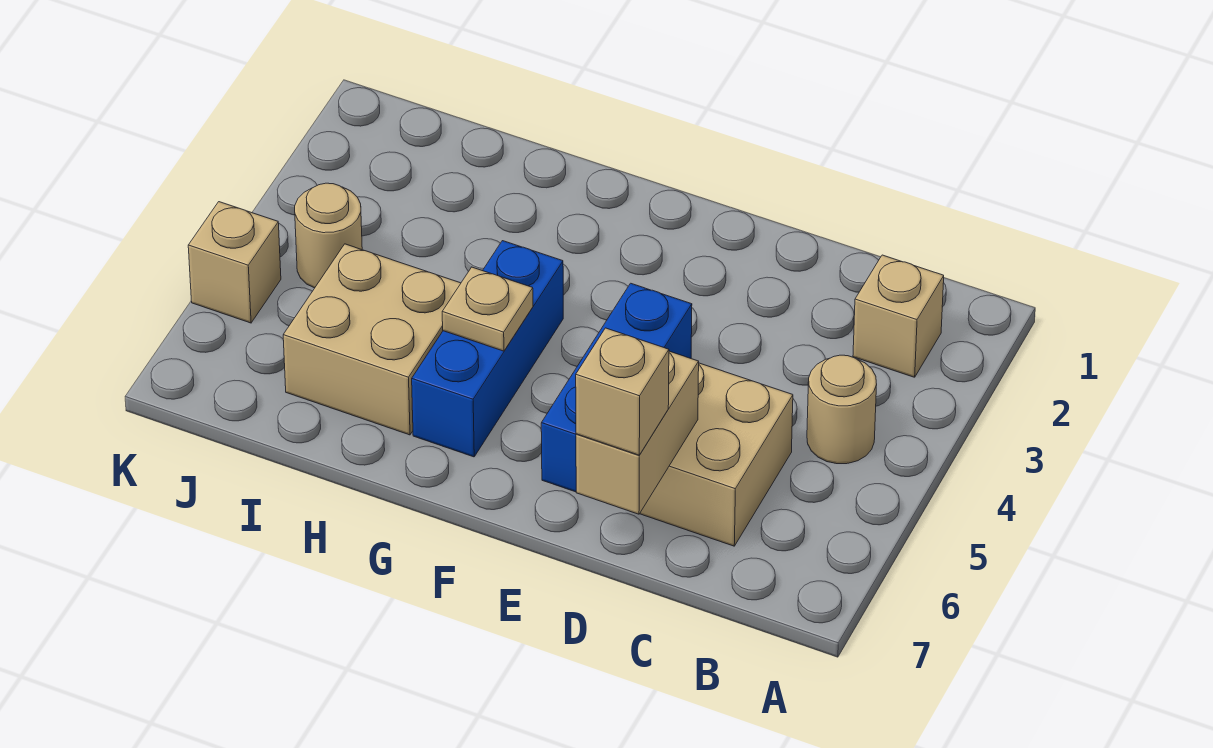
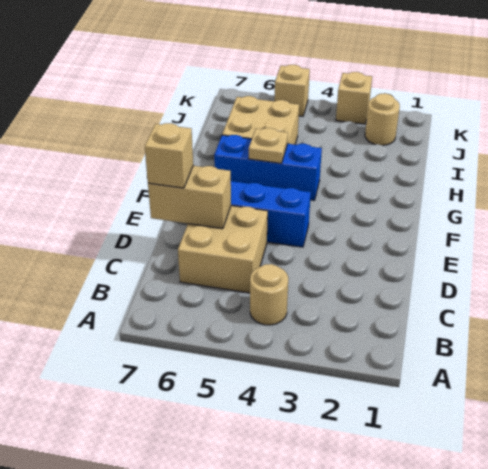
tan brick B2 level 1 -> tan brick K3 level 1
tan round brick J4 level 1 -> tan round brick J2 level 1

